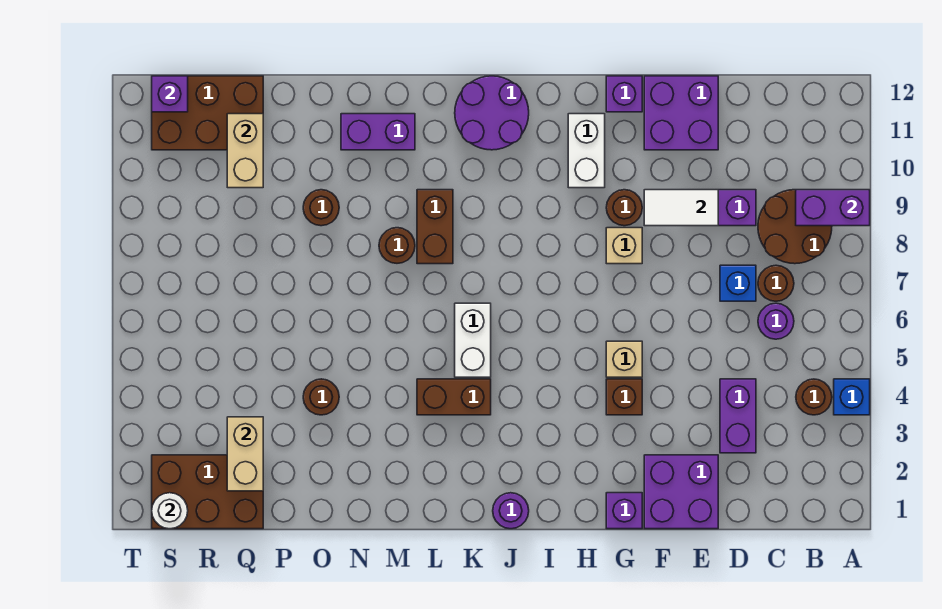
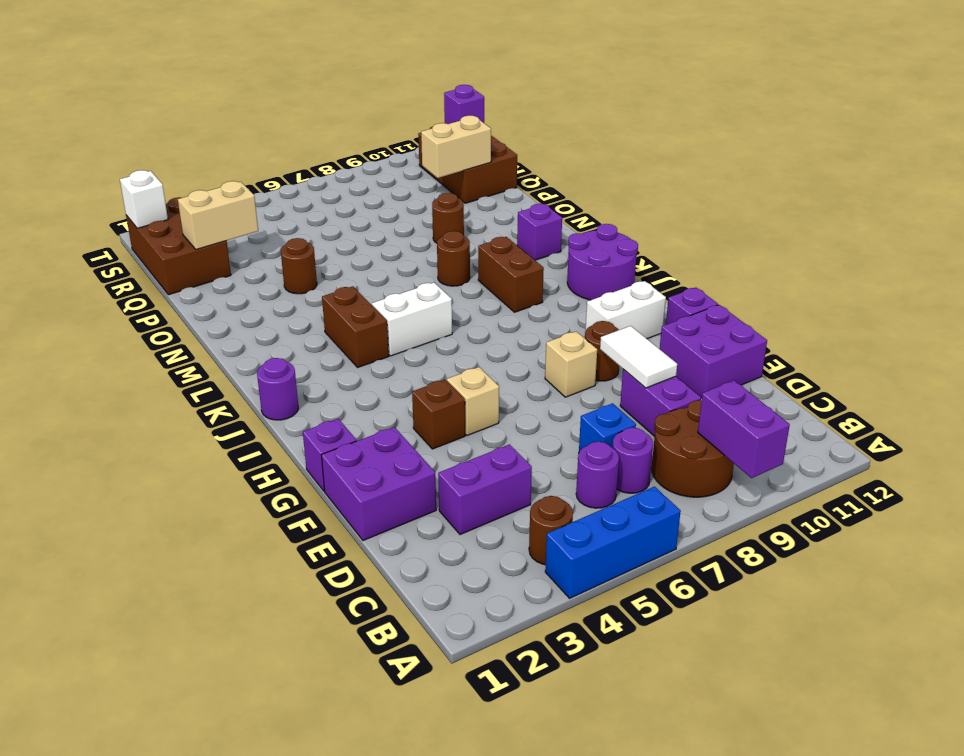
blue brick A4 level 1 -> blue brick A4:A6 level 1
brown round brick C7 level 1 -> purple round brick C7 level 1
brown brick L8:L9 level 1 -> brown brick K9:L9 level 1
purple brick M11:N11 level 1 -> purple brick M11 level 1
white round brick S1 level 2 -> white brick S1 level 2

